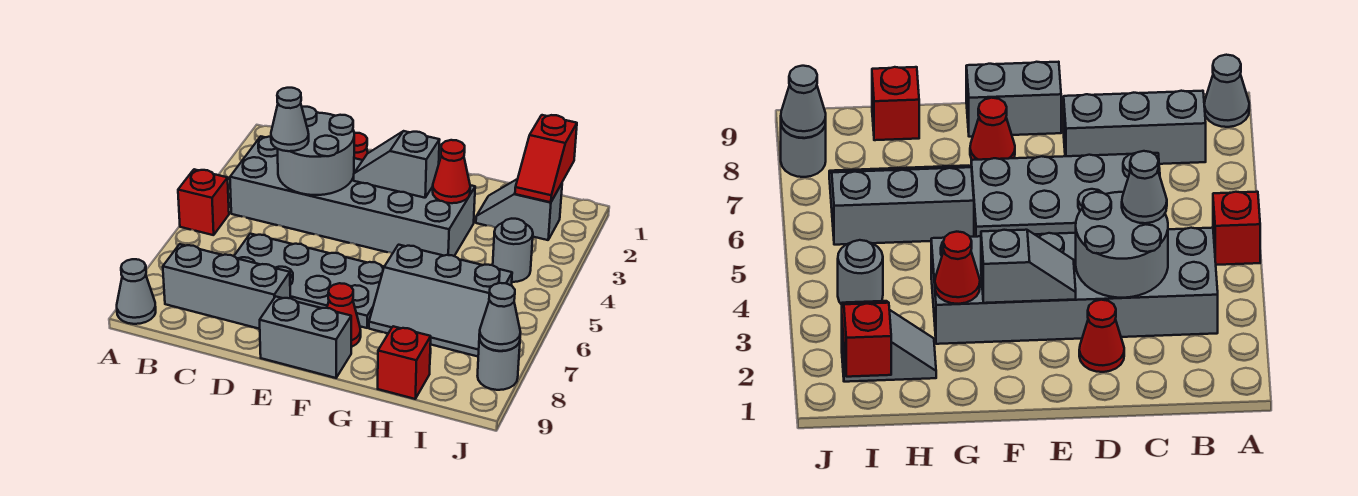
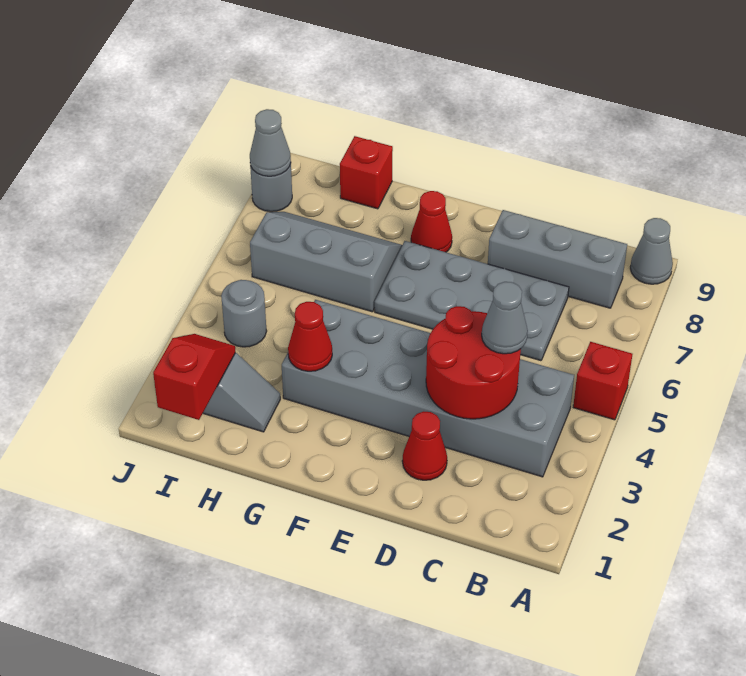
grey round brick C3:D4 level 2 -> red round brick C3:D4 level 2
grey slope E3:F3 level 2 top F -> none
grey brick E9:F9 level 1 -> none

